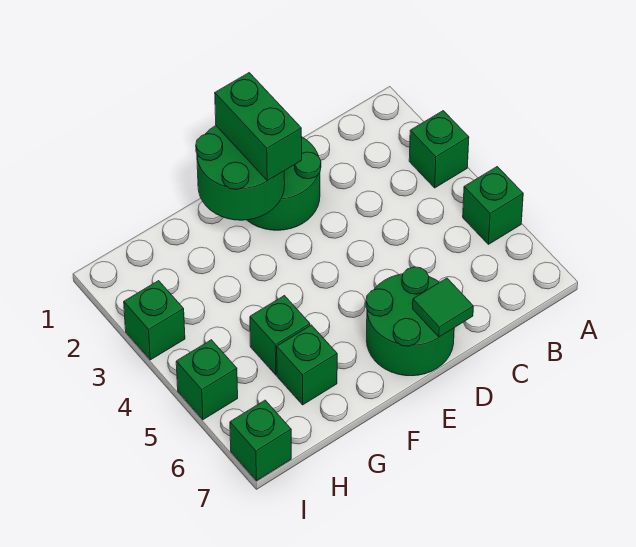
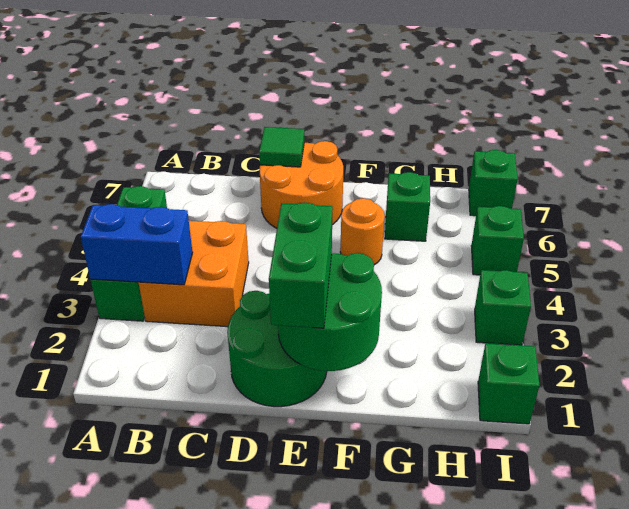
none -> blue brick A3:B3 level 2
none -> orange brick B3:C4 level 1
green round brick D6:E7 level 1 -> orange round brick D6:E7 level 1
none -> orange round brick F5 level 1
green brick G5 level 1 -> green brick I1 level 1

